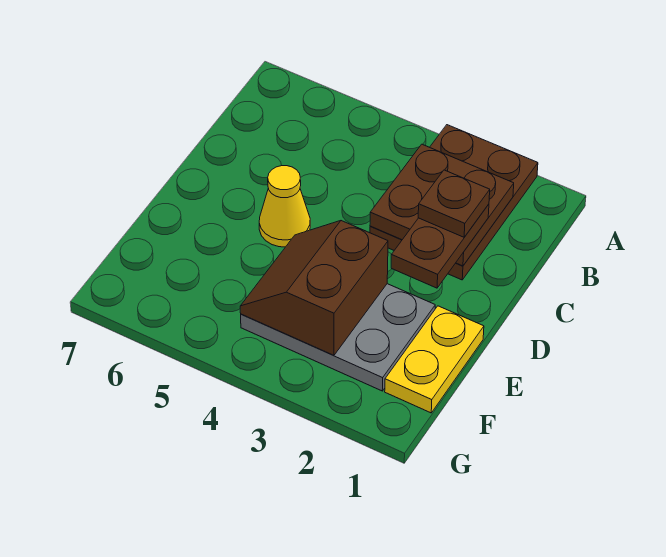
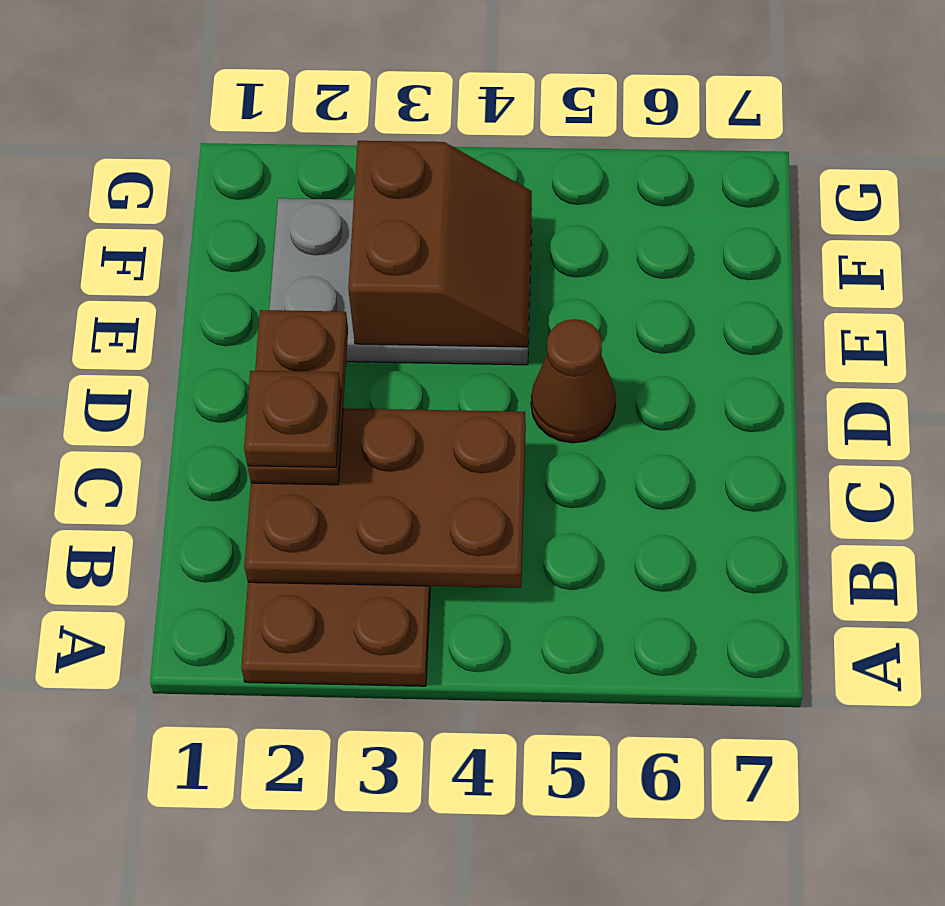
brown plate B2:C3 level 2 -> brown plate B2:C4 level 2
yellow cone D5 level 1 -> brown cone D5 level 1
yellow plate E1:F1 level 1 -> none

